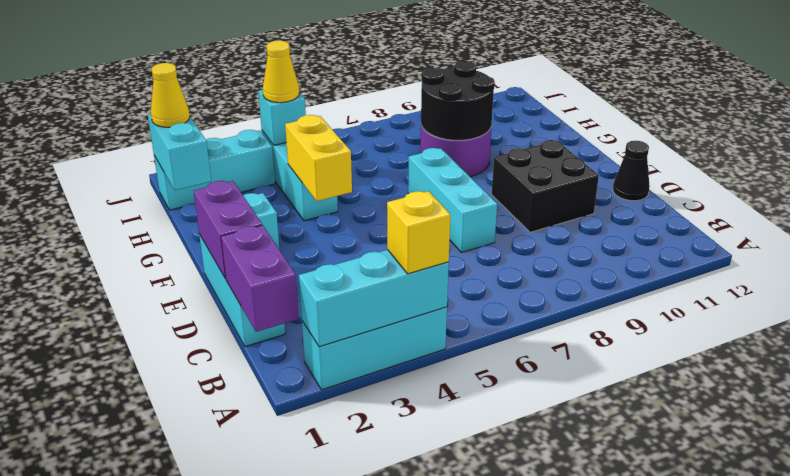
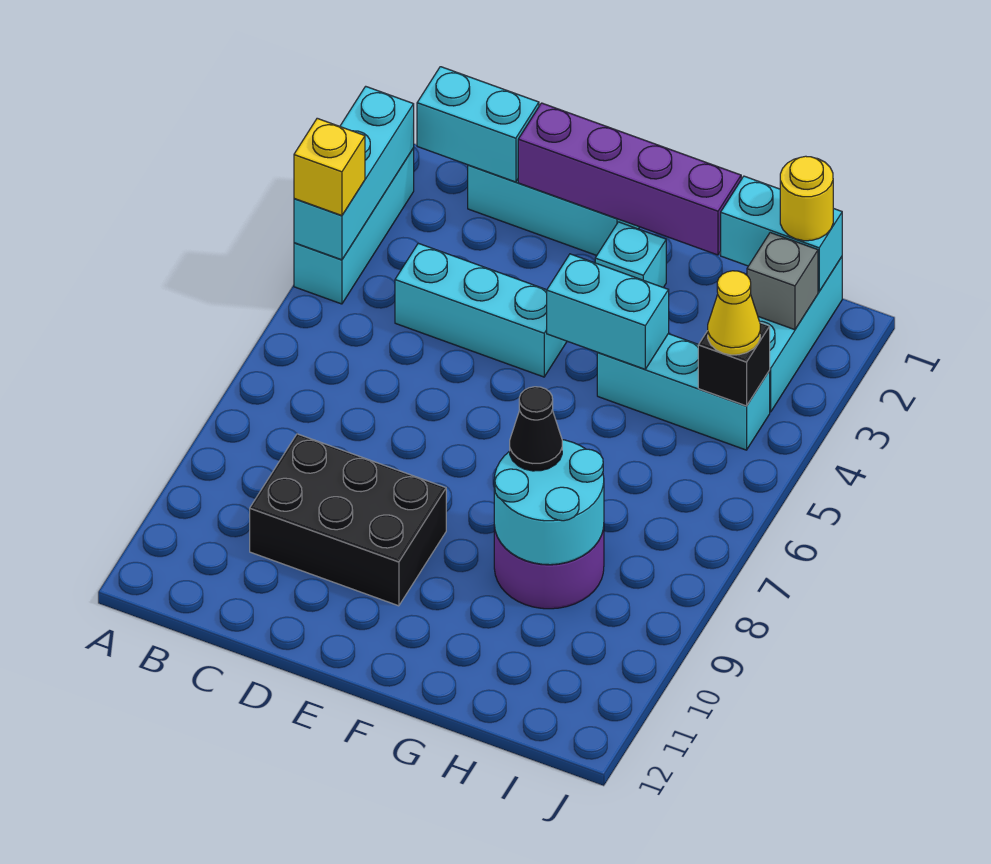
purple brick B1:C1 level 2 -> cyan brick B1:C1 level 2
purple brick D1:E1 level 2 -> purple brick D1:G1 level 2
cyan brick D7:F7 level 1 -> cyan brick C4:E4 level 1
black brick D9:E10 level 1 -> black brick C9:E10 level 1
black cone D12 level 1 -> black cone G8 level 3
yellow brick F4:G4 level 2 -> cyan brick F4:G4 level 2
black round brick G8:H9 level 2 -> cyan round brick G8:H9 level 2
yellow cone I1 level 3 -> yellow round brick I1 level 3
none -> grey brick I2 level 2
cyan brick I4 level 2 -> black brick I4 level 2

